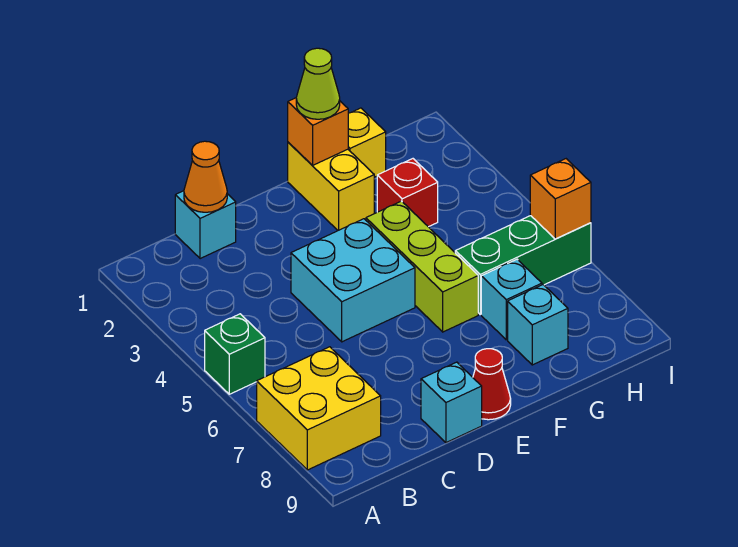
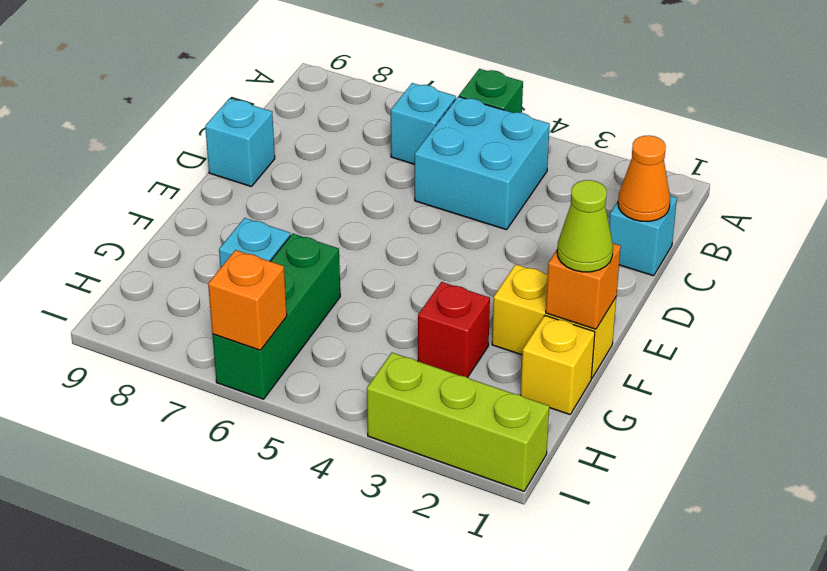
yellow brick A7:B8 level 1 -> none
cyan brick D4:E5 level 1 -> cyan brick B4:C5 level 1
red cone E9 level 1 -> none
lime brick F4:F6 level 1 -> lime brick I1:I3 level 1
cyan brick G8 level 1 -> cyan brick B6 level 1

